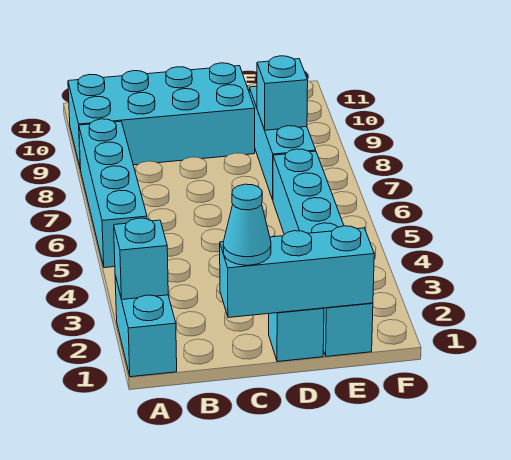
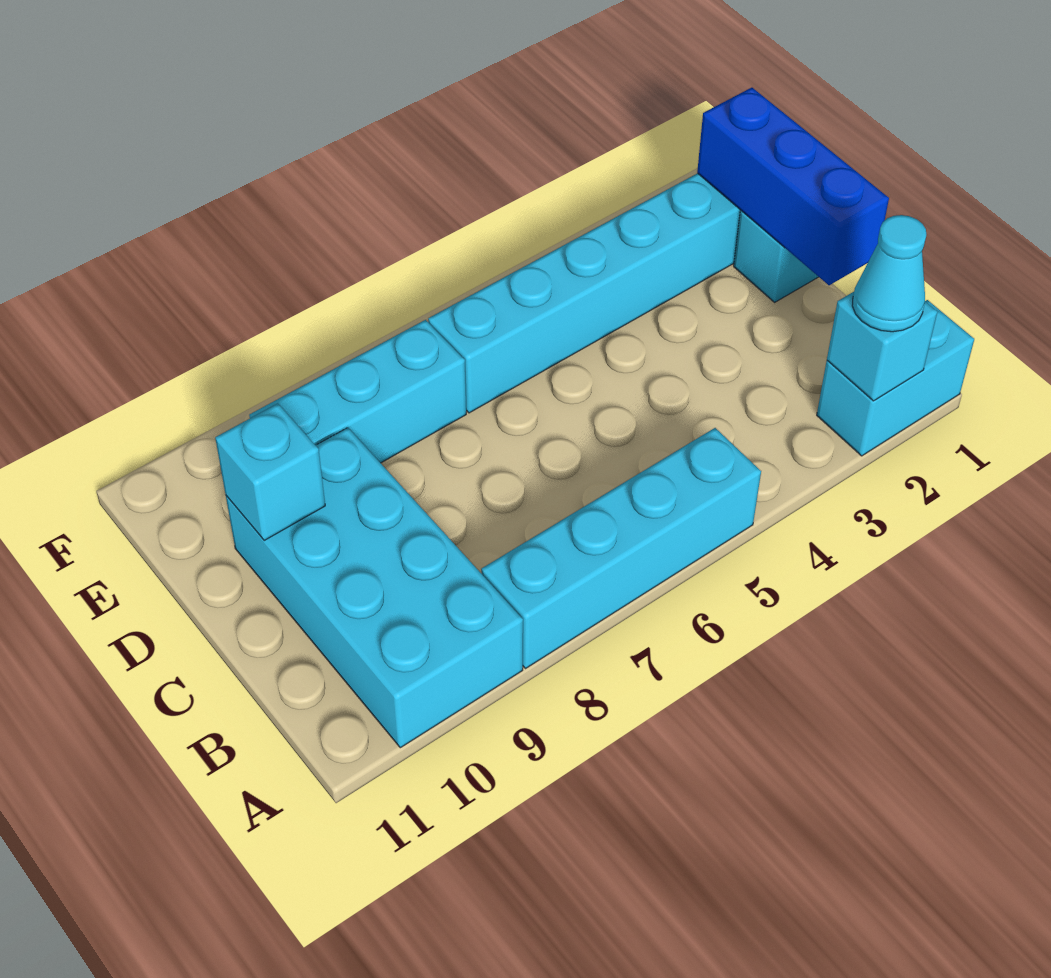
cyan brick C1:E1 level 2 -> blue brick C1:E1 level 2
cyan cone C1 level 3 -> cyan cone A2 level 3
cyan brick E8 level 2 -> cyan brick D10 level 2

